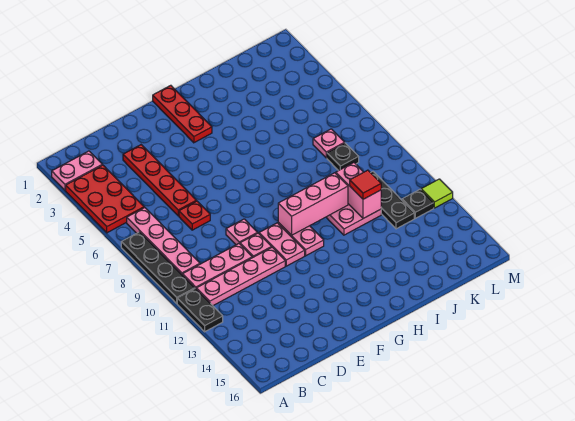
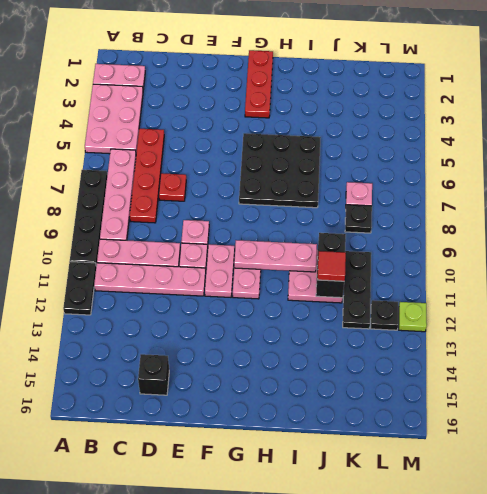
red plate A3:B5 level 1 -> pink plate A3:B5 level 1
red plate D3:D6 level 1 -> red plate C5:C8 level 1
none -> black brick D15 level 1
none -> black plate G5:I7 level 1
pink brick G10:I10 level 2 -> pink plate G10:I10 level 2
pink brick J10:J11 level 2 -> black brick J10:J11 level 2
lime tile M12 level 1 -> lime plate M12 level 1

